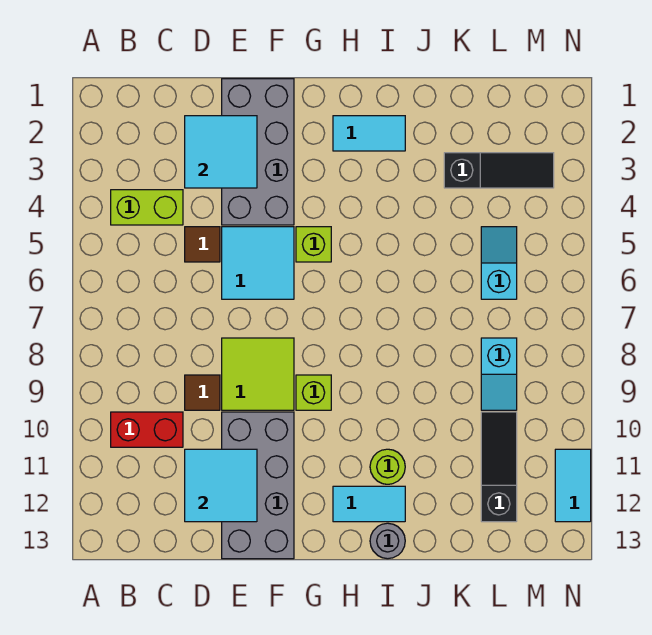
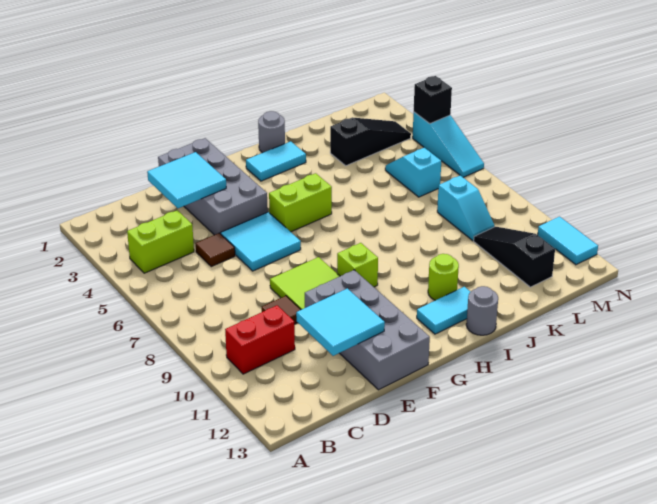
lime brick G5 level 1 -> lime brick G5:H5 level 1
none -> grey round brick I1 level 1
none -> cyan slope N4:N6 level 1 top 4
none -> black brick N4 level 2

